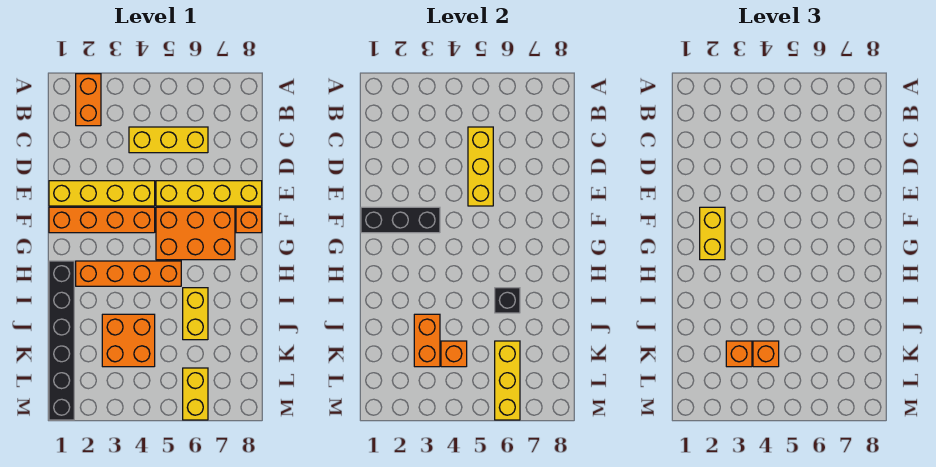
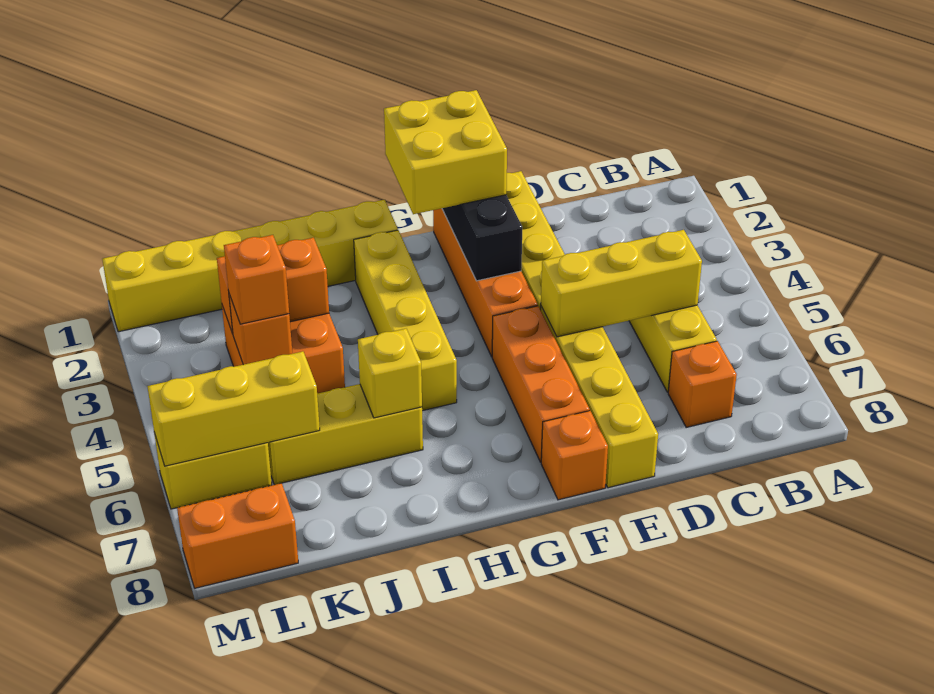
orange brick A2:B2 level 1 -> orange brick L8:M8 level 1
yellow brick F2:G2 level 3 -> yellow brick F1:G2 level 3
orange brick F5:G7 level 1 -> orange brick F5:F7 level 1
black brick H1:M1 level 1 -> yellow brick H1:M1 level 1
orange brick H2:H5 level 1 -> yellow brick H2:H5 level 1
yellow brick I6:J6 level 1 -> yellow brick I6:K6 level 1
black brick I6 level 2 -> yellow brick I6 level 2
orange brick K3 level 3 -> orange brick C7 level 1

